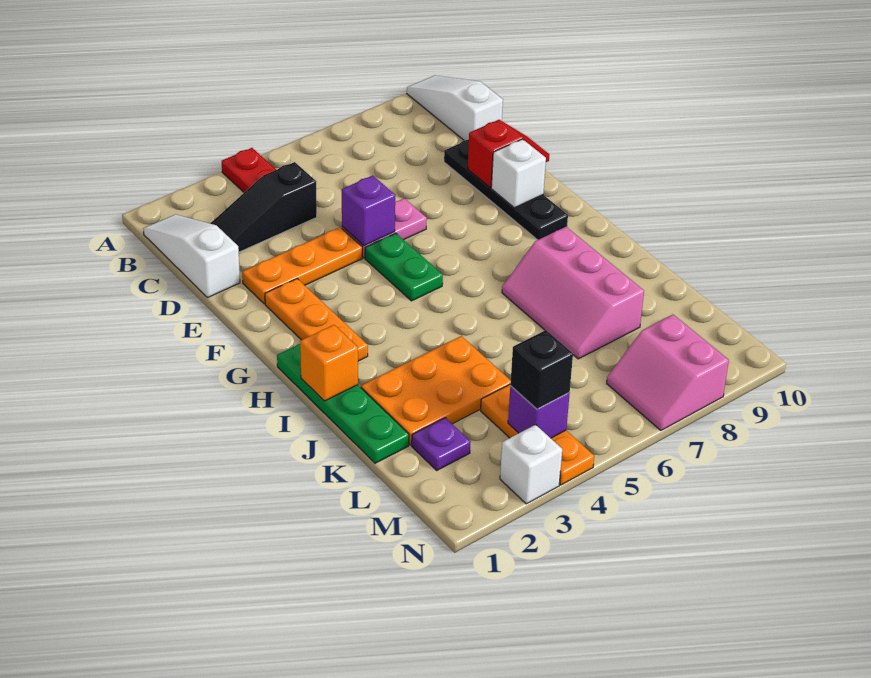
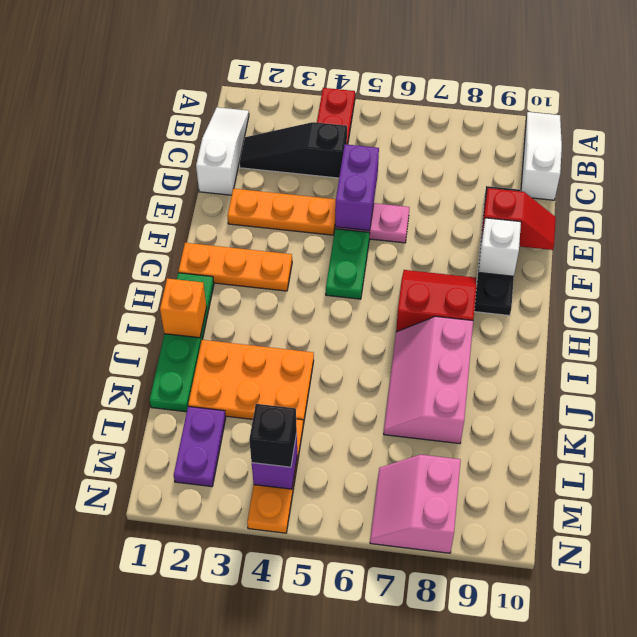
purple brick E5 level 2 -> purple brick D5:E5 level 2
orange plate F2:H2 level 1 -> orange plate G1:G3 level 1
none -> red slope G7:H8 level 1 top H
purple plate L2 level 1 -> purple plate L2:M2 level 1
white brick N3 level 1 -> none

